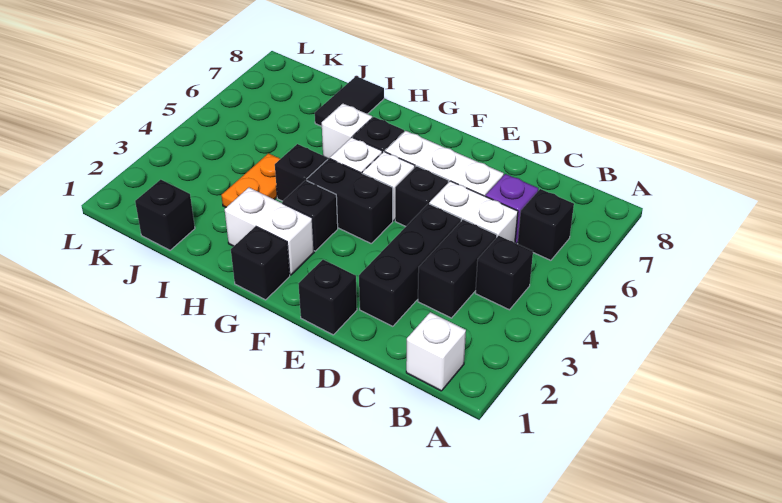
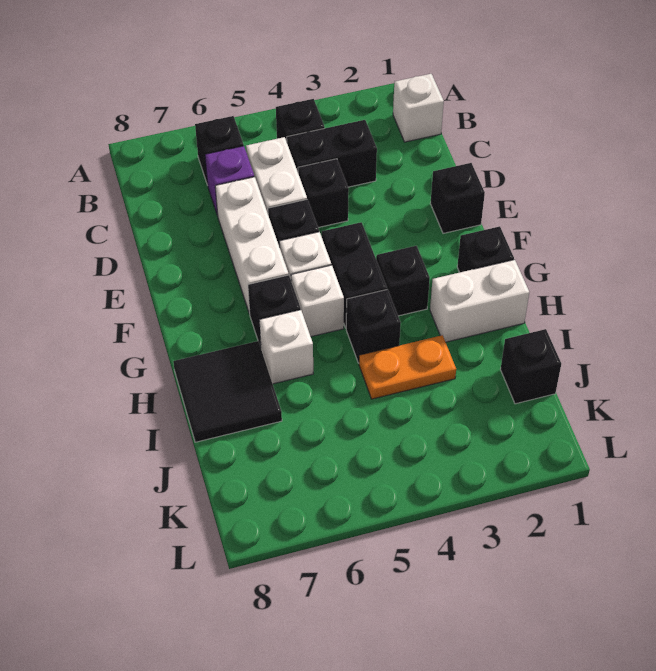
black brick D2:D4 level 1 -> black brick D4 level 1
white brick G2:H2 level 1 -> white brick H1:H2 level 1
black tile I7:I8 level 1 -> black tile H7:I8 level 1

